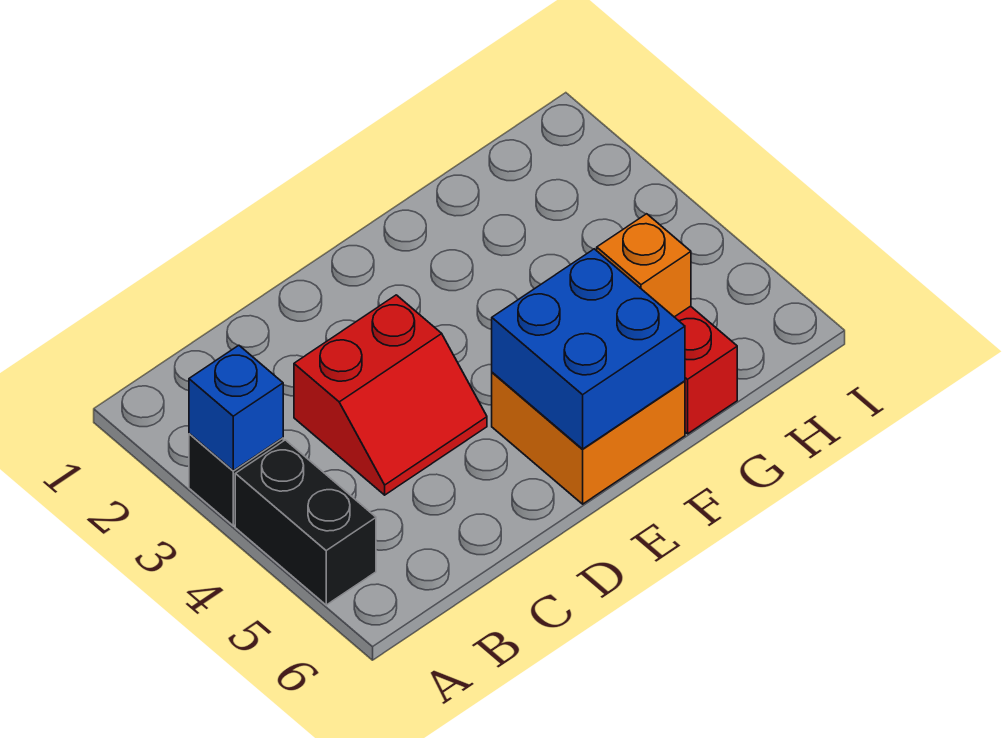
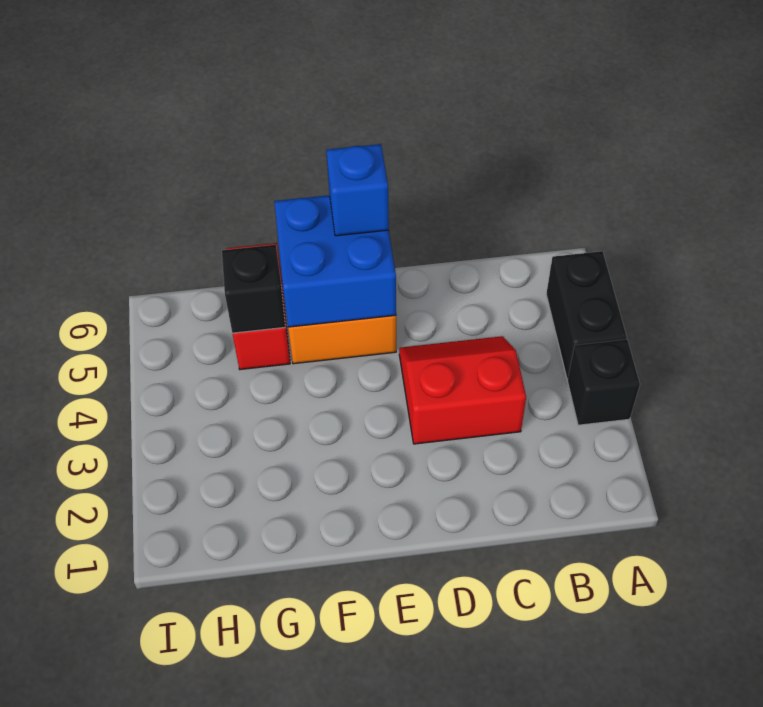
blue brick A3 level 2 -> blue brick E6 level 3
orange brick G5 level 2 -> black brick G5 level 2

